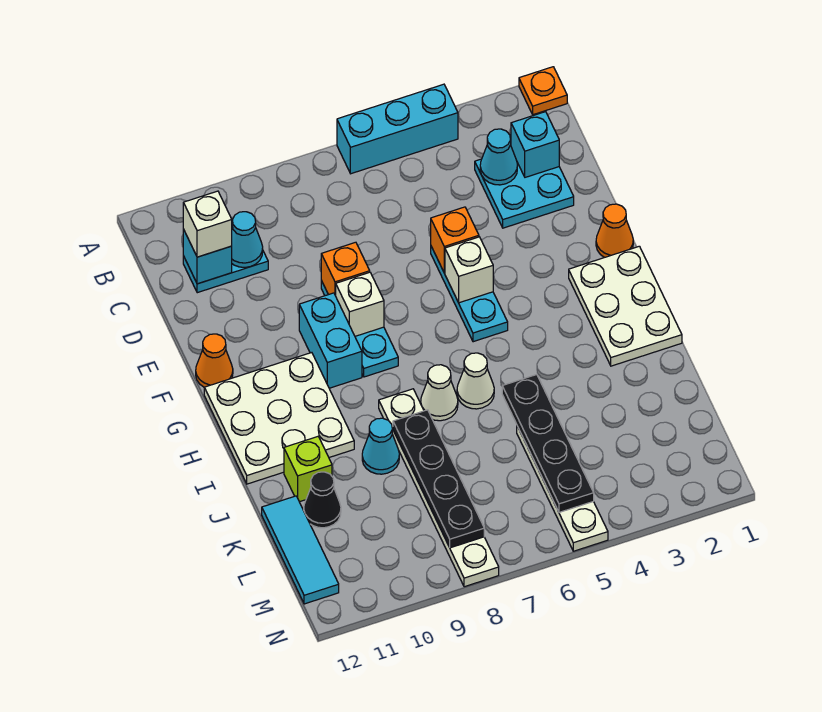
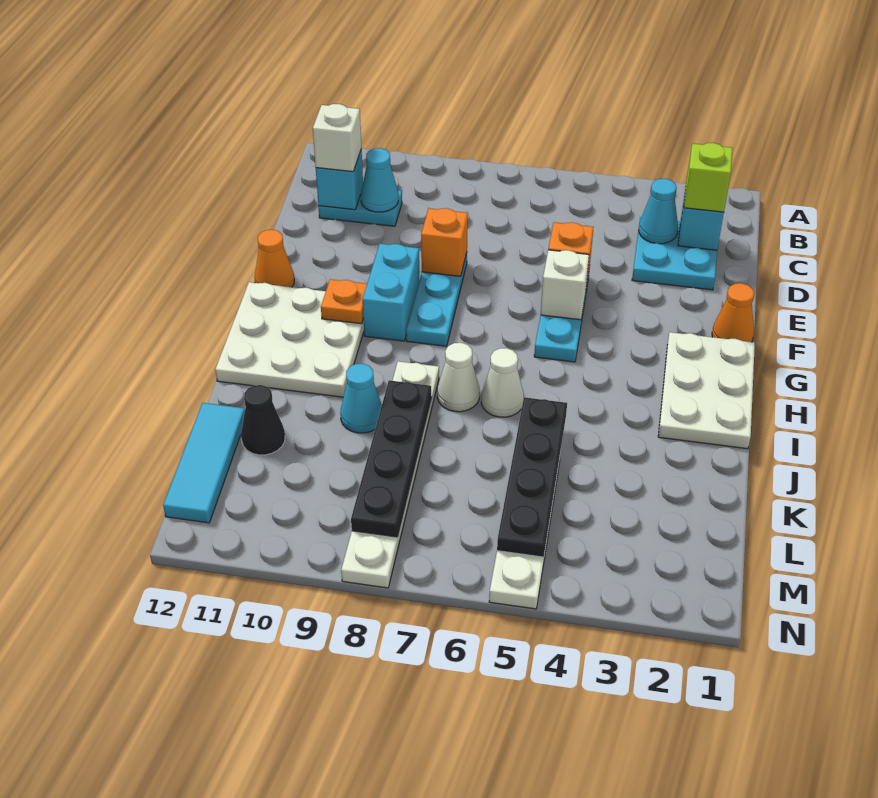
orange plate A1 level 1 -> orange plate G10 level 2
cyan brick A4:A6 level 1 -> none
white brick F8 level 2 -> none
lime brick J11 level 1 -> lime brick C2 level 3

